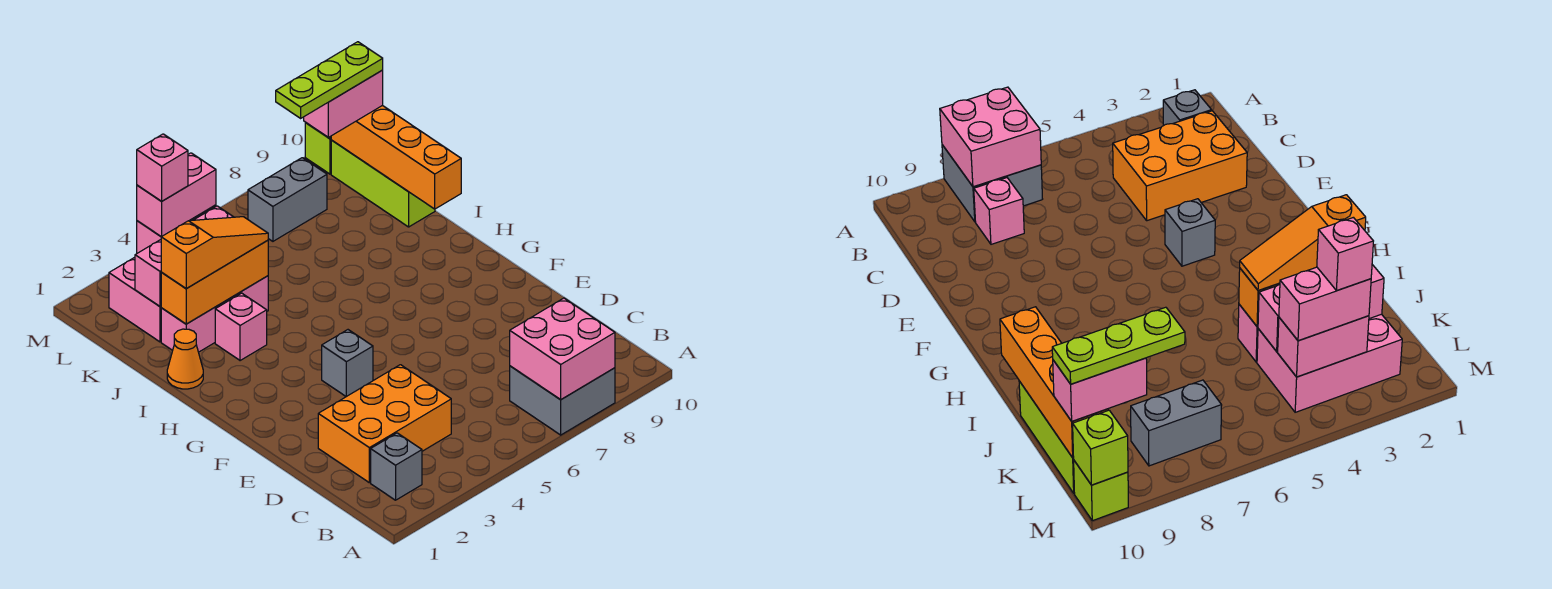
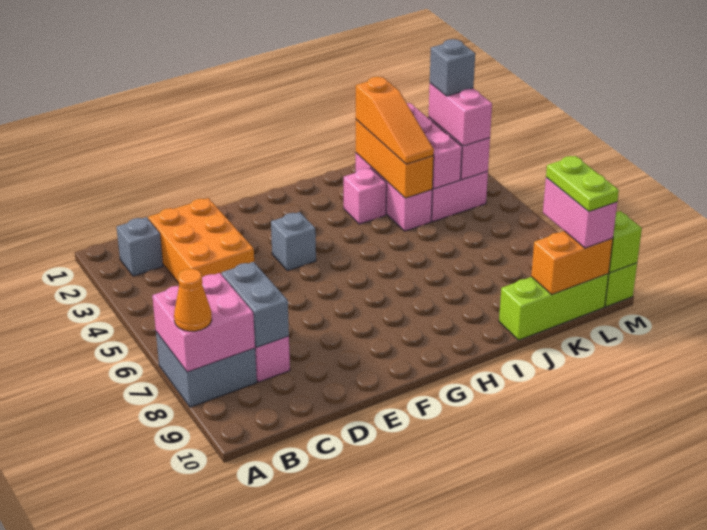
orange cone I1 level 1 -> orange cone A8 level 3
orange brick I10:L10 level 2 -> orange brick K10:L10 level 2
pink brick L3 level 4 -> grey brick L3 level 4
grey brick L7:L8 level 1 -> grey brick C7:C8 level 2
lime plate L8:L10 level 4 -> lime plate L9:L10 level 4

